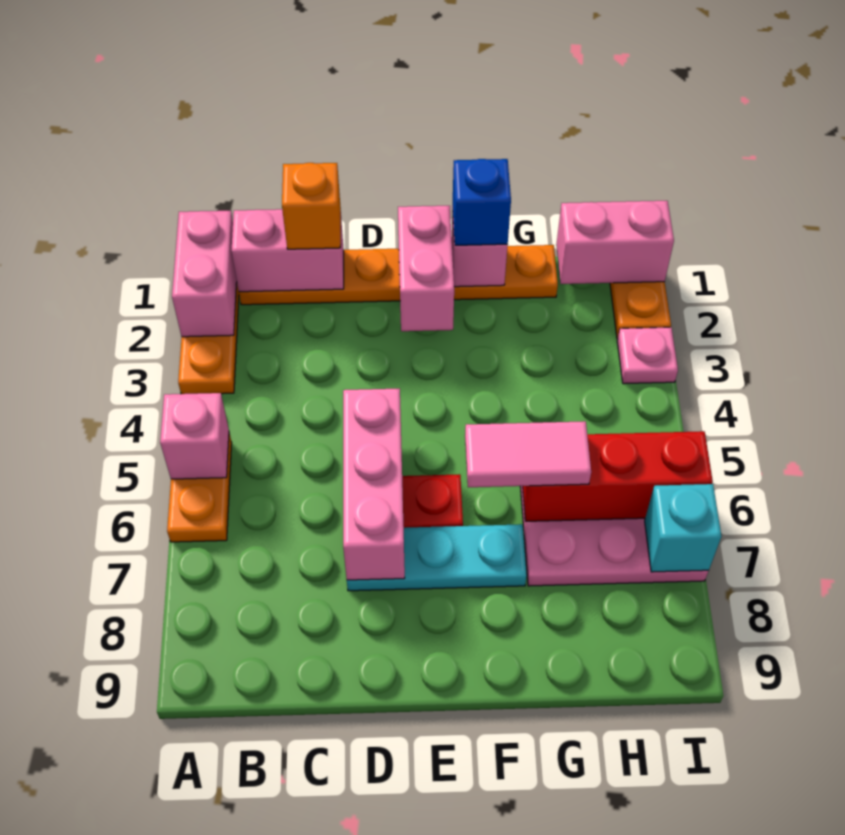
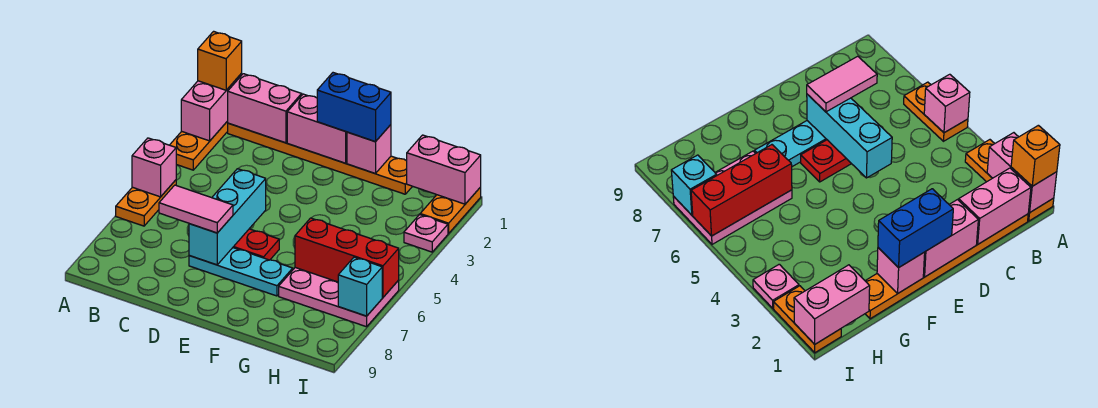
orange brick C1 level 3 -> orange brick A1 level 3
pink brick D5:D7 level 2 -> cyan brick D5:D7 level 2
pink brick E1:E2 level 2 -> pink brick D1:E1 level 2
blue brick F1 level 3 -> blue brick E1:F1 level 3
pink tile F6:G6 level 3 -> pink tile C7:D7 level 3

